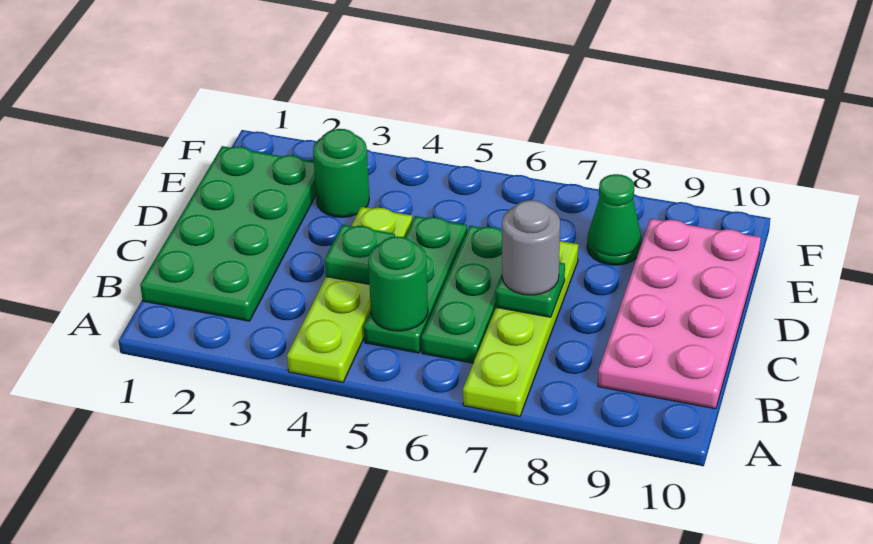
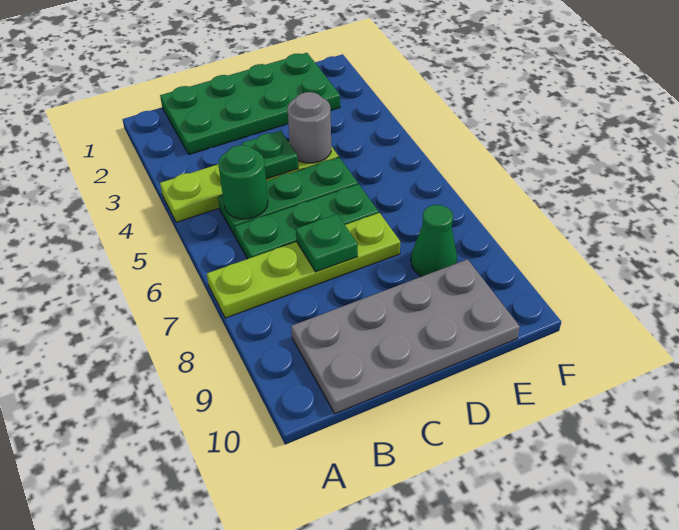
pink plate B9:E10 level 1 -> grey plate B9:E10 level 1
grey round brick C7 level 3 -> grey round brick D4 level 2
green round brick E3 level 1 -> none

